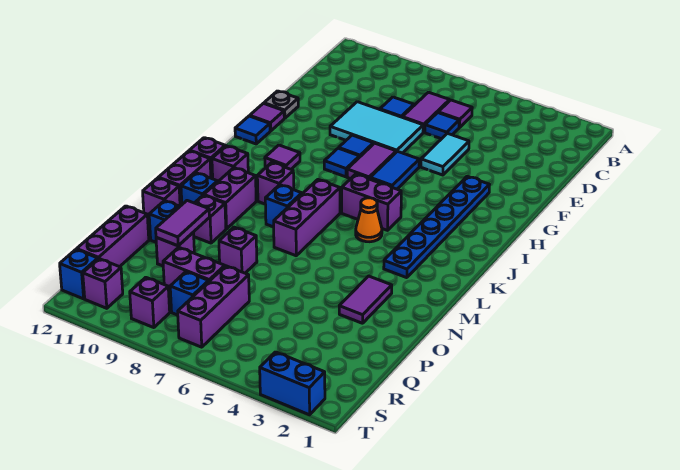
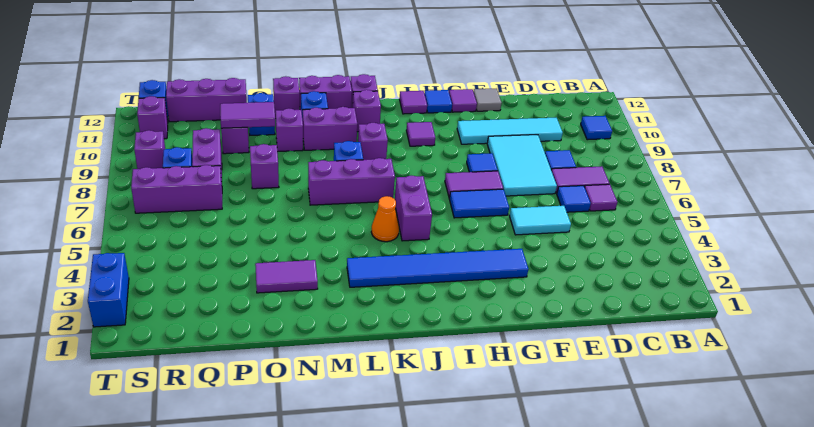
none -> cyan tile D10:G10 level 1
grey plate F12 level 1 -> grey tile F12 level 1
blue plate G3:L3 level 1 -> blue tile G3:L3 level 1
blue tile H8 level 1 -> blue tile B10 level 1
none -> purple tile I12 level 1

